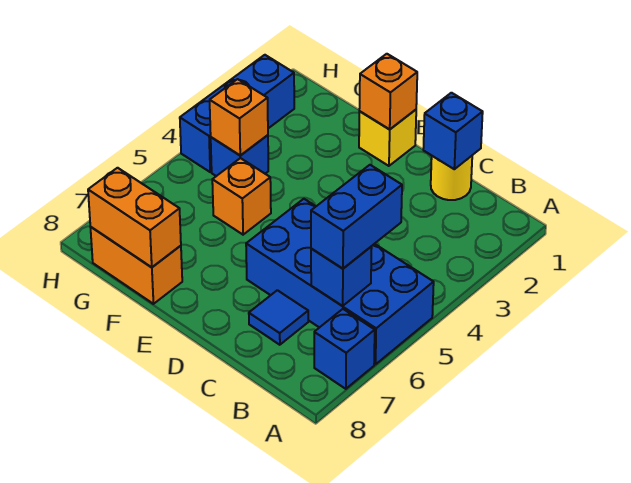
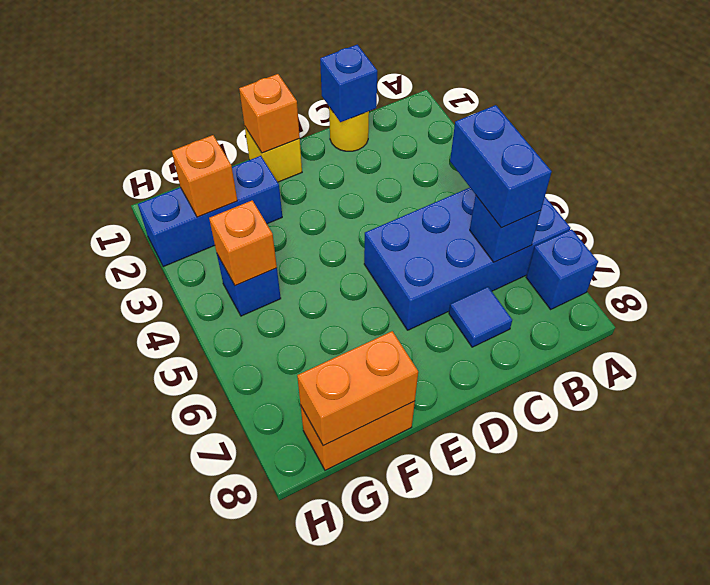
orange brick F5 level 1 -> orange brick G2 level 2
blue brick H2:H4 level 1 -> blue brick F2:H2 level 1

